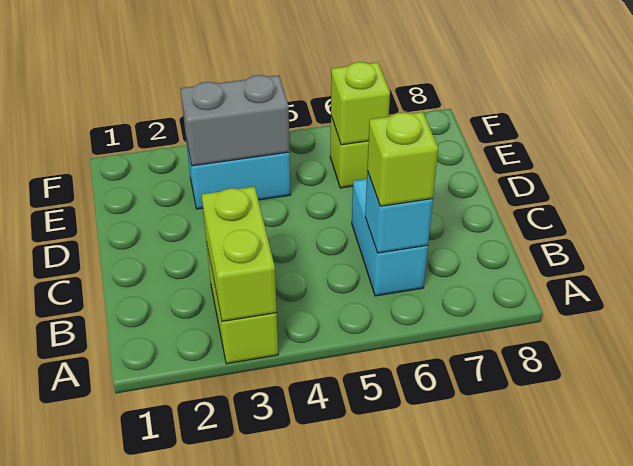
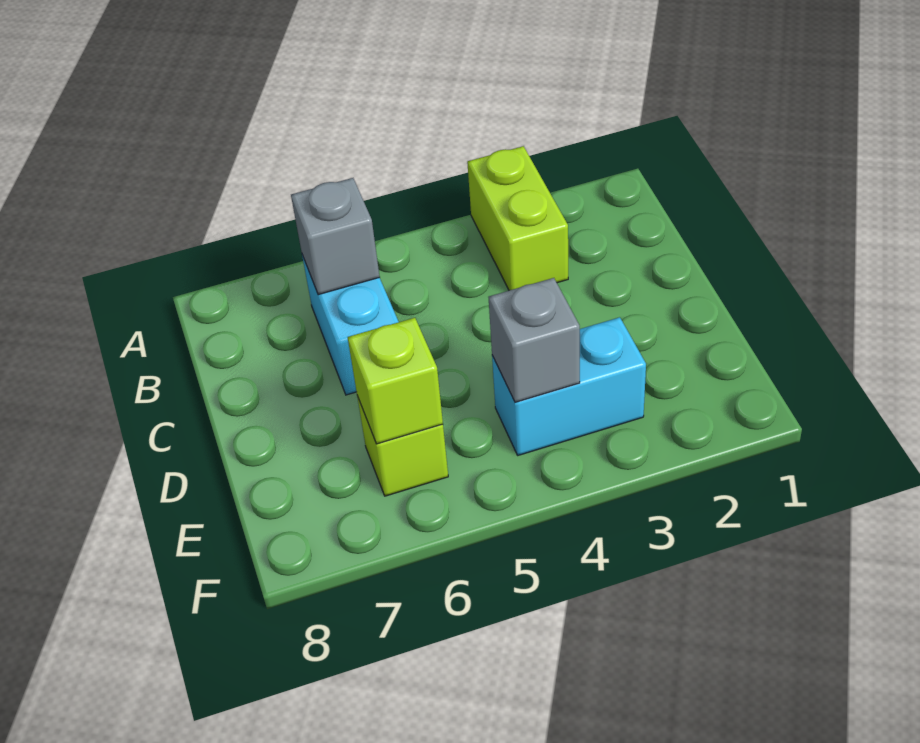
lime brick A3:B3 level 2 -> none
cyan brick B6 level 2 -> grey brick B6 level 2
lime brick B6 level 3 -> none
grey brick E3:E4 level 2 -> grey brick E4 level 2

